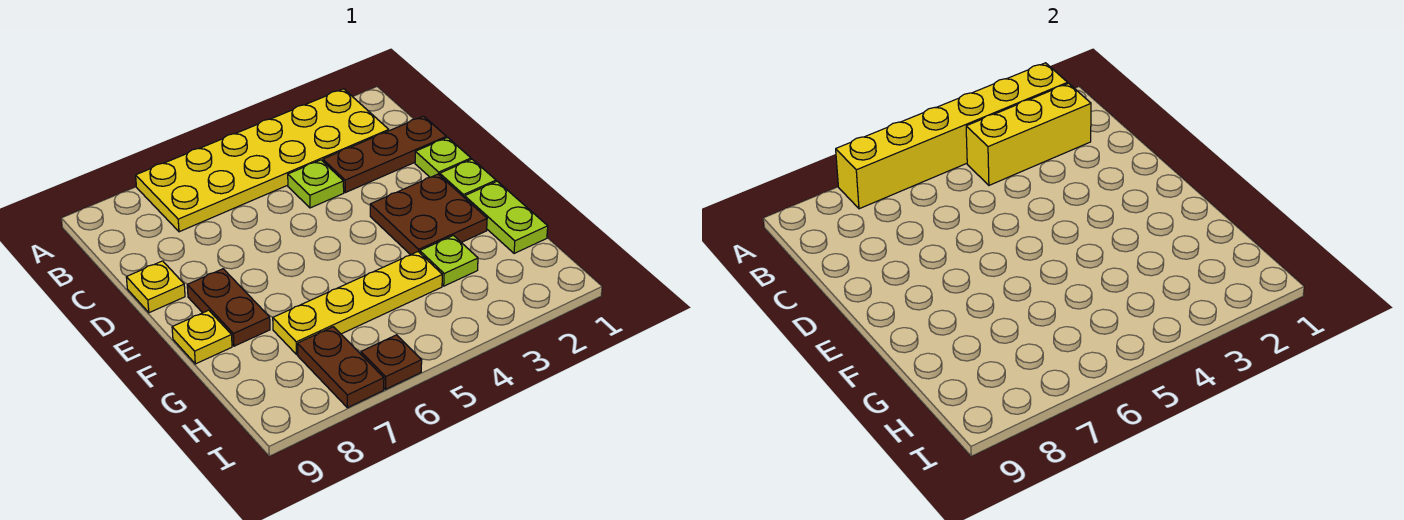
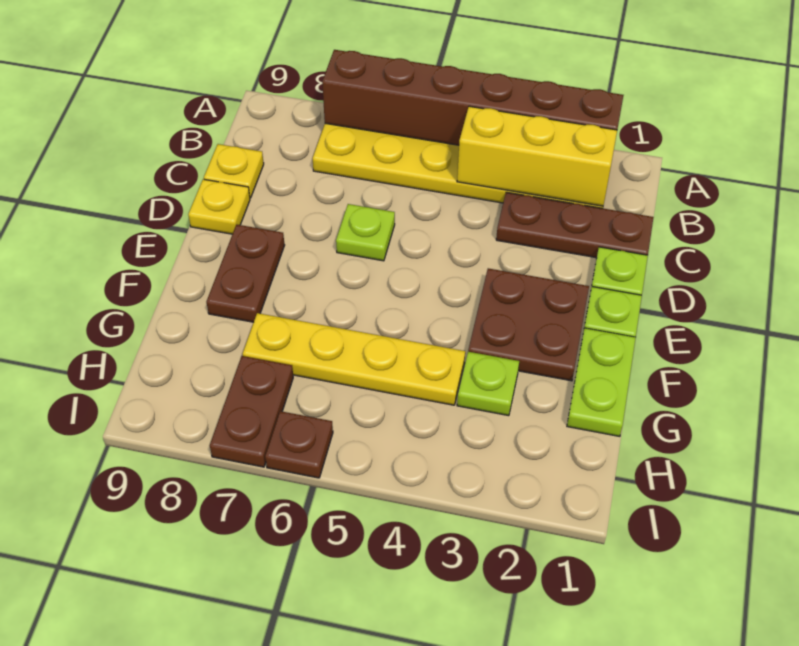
yellow brick A2:A7 level 2 -> brown brick A2:A7 level 2
lime plate C4 level 1 -> lime plate D6 level 1
yellow plate F9 level 1 -> yellow plate C9 level 1

